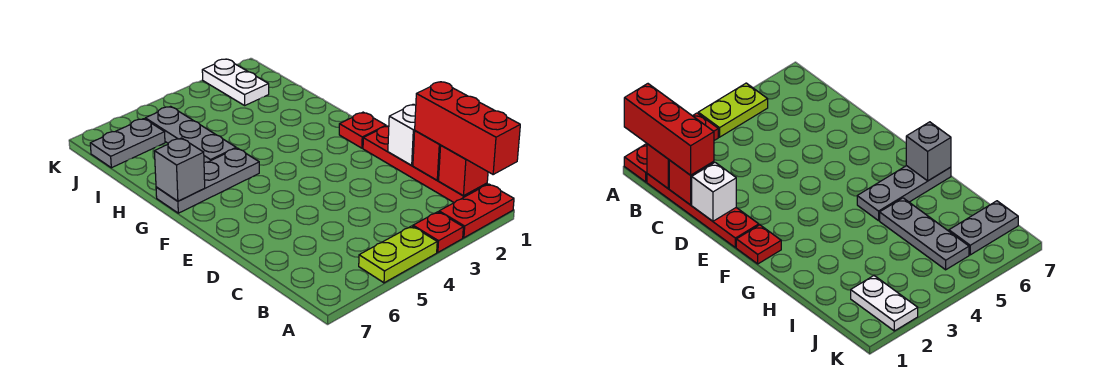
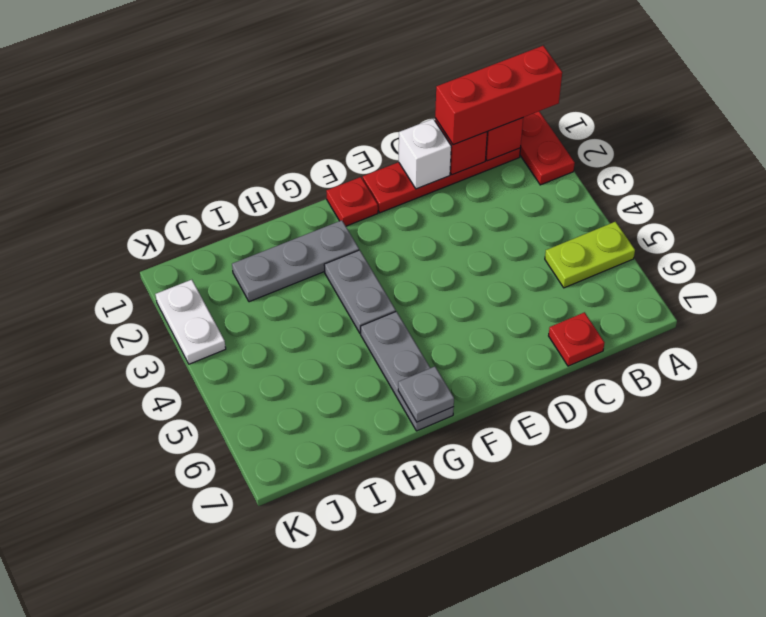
red plate A3 level 1 -> red plate C7 level 1
lime plate A4:A5 level 1 -> lime plate A5:B5 level 1
grey brick G7 level 2 -> grey plate G7 level 2
grey plate H5:J5 level 1 -> grey plate G2:I2 level 1
white plate J2:K2 level 1 -> white plate K2:K3 level 1
grey plate J6:J7 level 1 -> grey plate G3:G4 level 1

